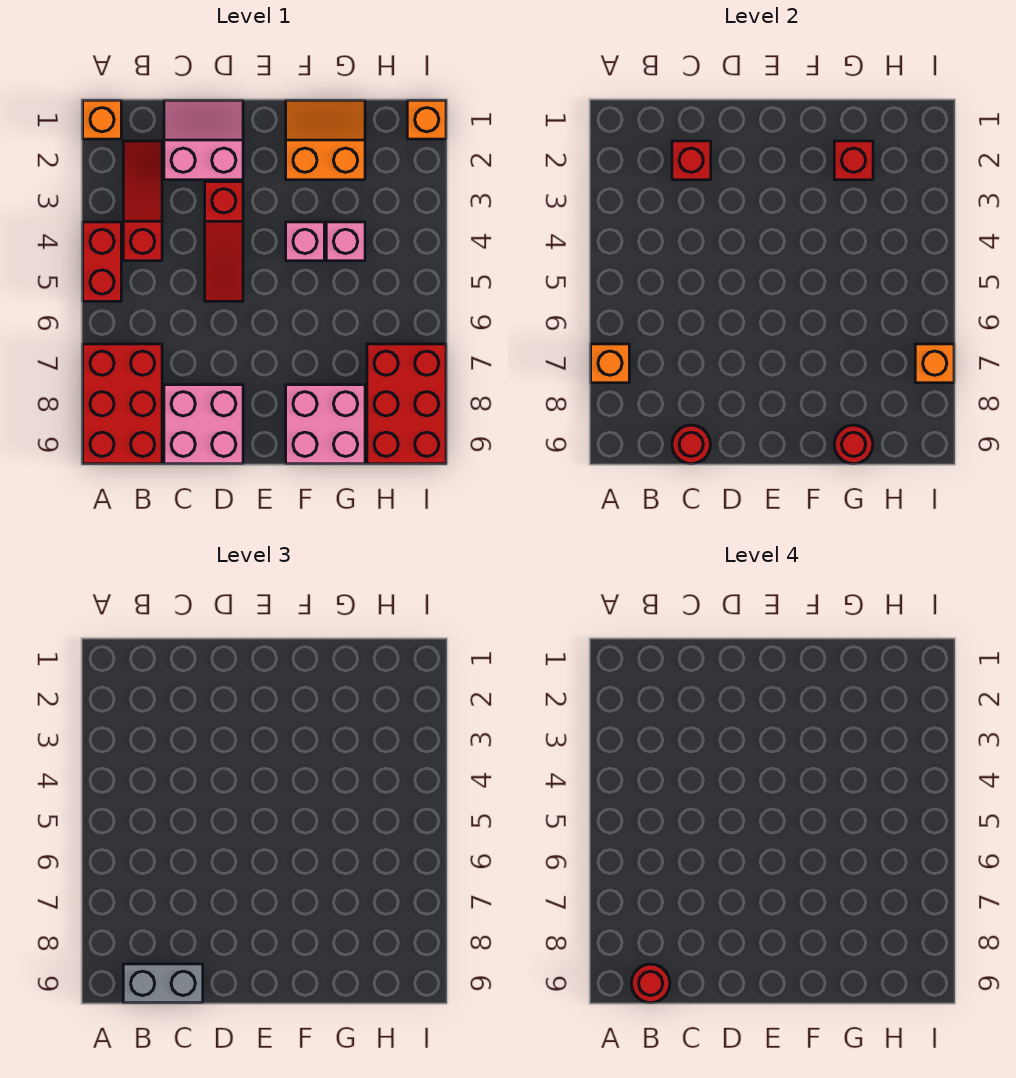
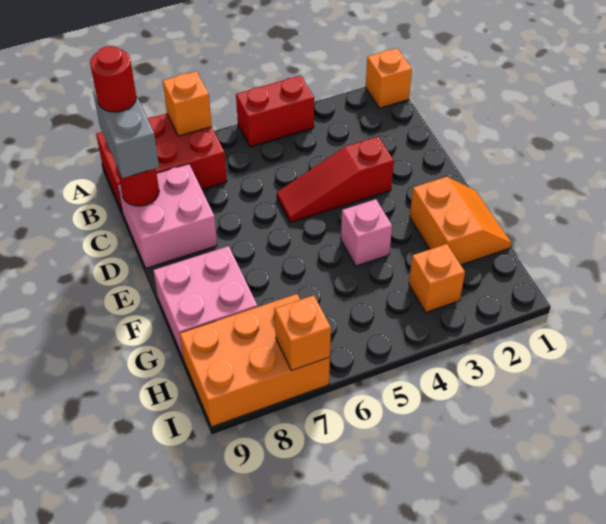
red slope B2:B4 level 1 top 4 -> none
pink slope C1:D2 level 1 top 2 -> none
red brick C2 level 2 -> none
red brick G2 level 2 -> none
pink brick G4 level 1 -> none
red round brick G9 level 2 -> none
red brick H7:I9 level 1 -> orange brick H7:I9 level 1
orange brick I1 level 1 -> orange brick H3 level 1

